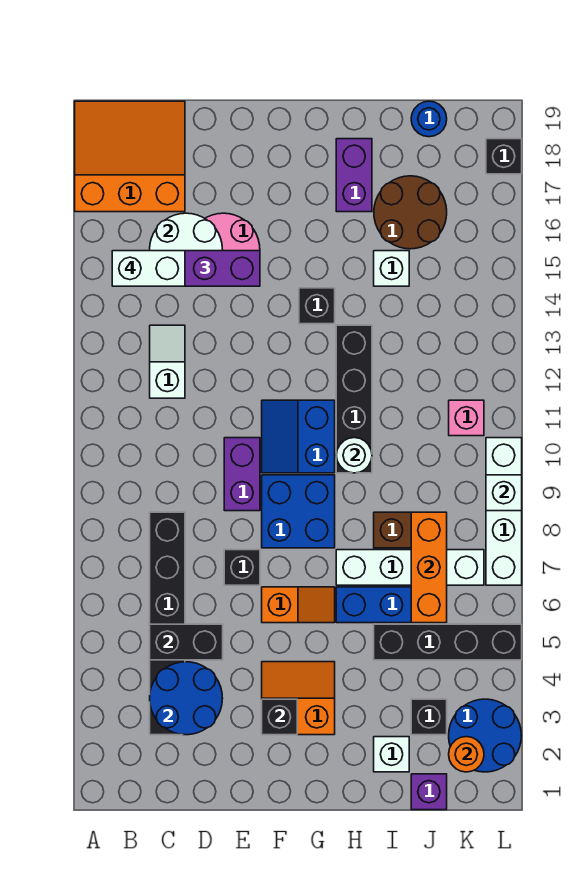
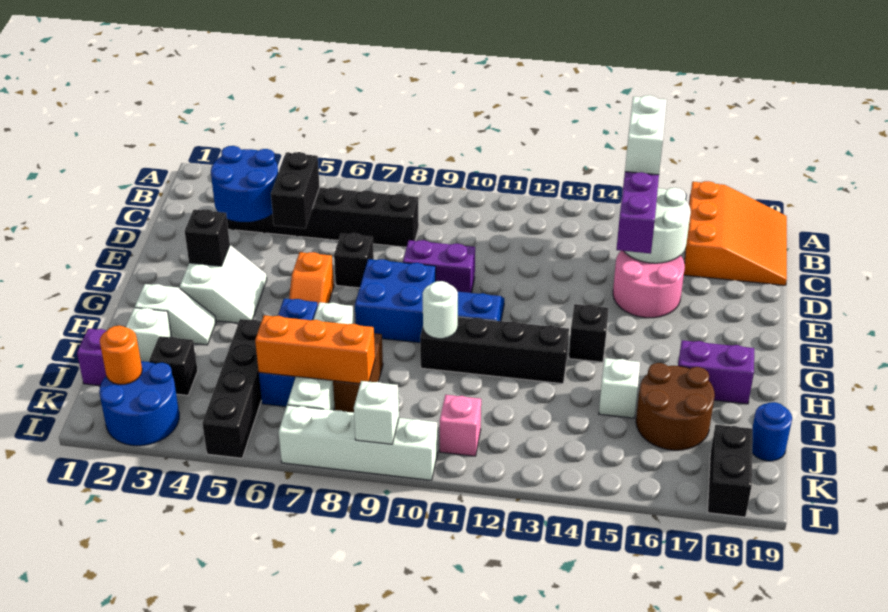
white slope C12:C13 level 1 top 12 -> white slope H2:H3 level 1 top 2
orange slope F3:G4 level 1 top 3 -> white slope F3:G4 level 1 top 3
black brick L18 level 1 -> black brick K18:L18 level 1

